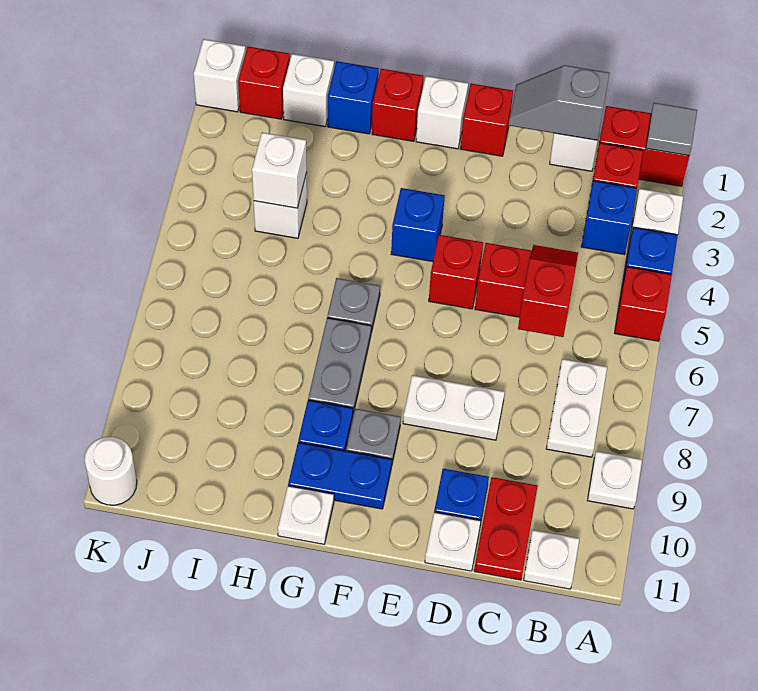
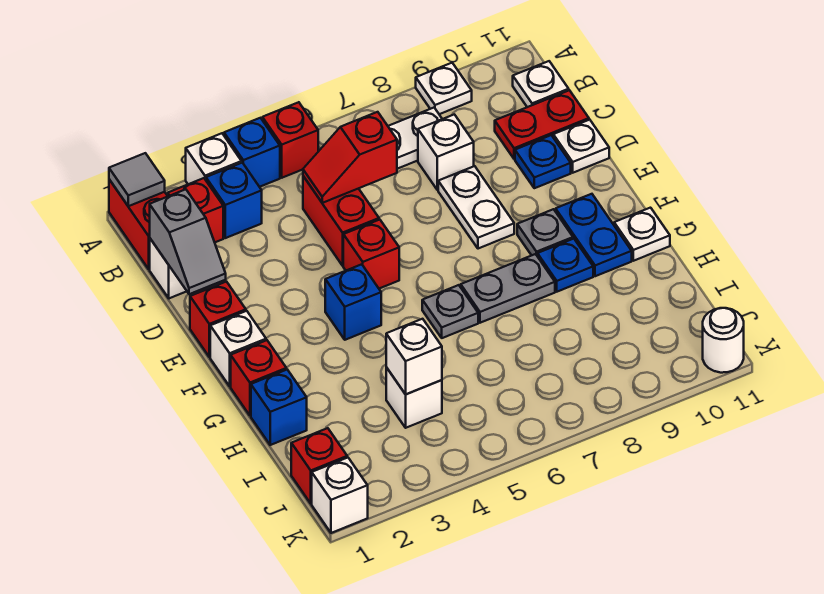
white brick I1 level 1 -> white brick C8 level 1

